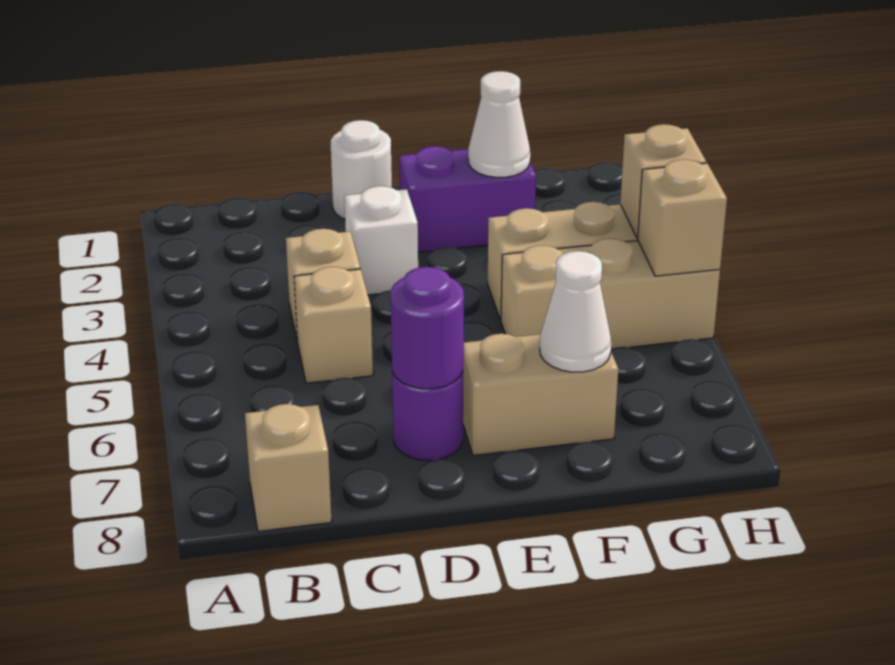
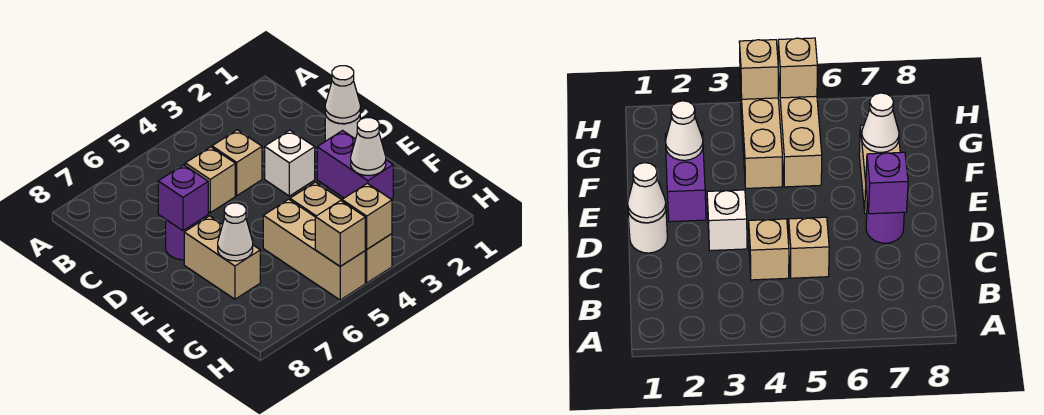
tan brick B8 level 1 -> none
none -> white cone D1 level 2
purple round brick D7 level 2 -> purple brick D7 level 2

